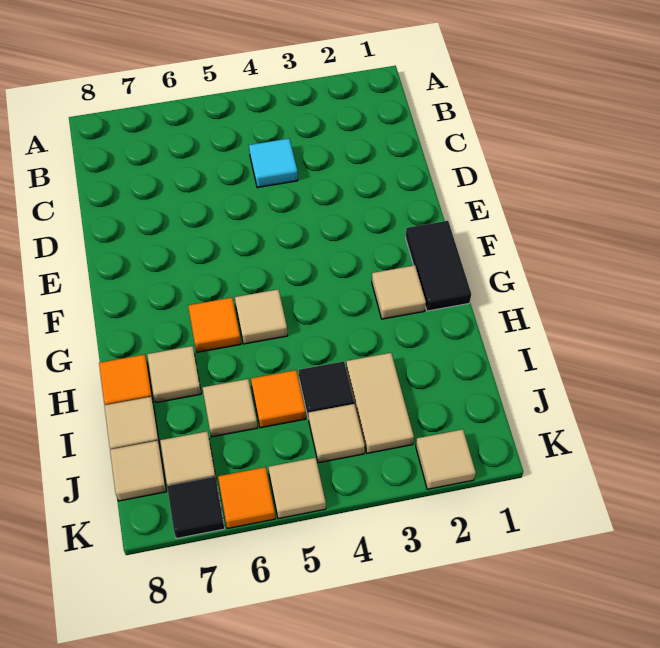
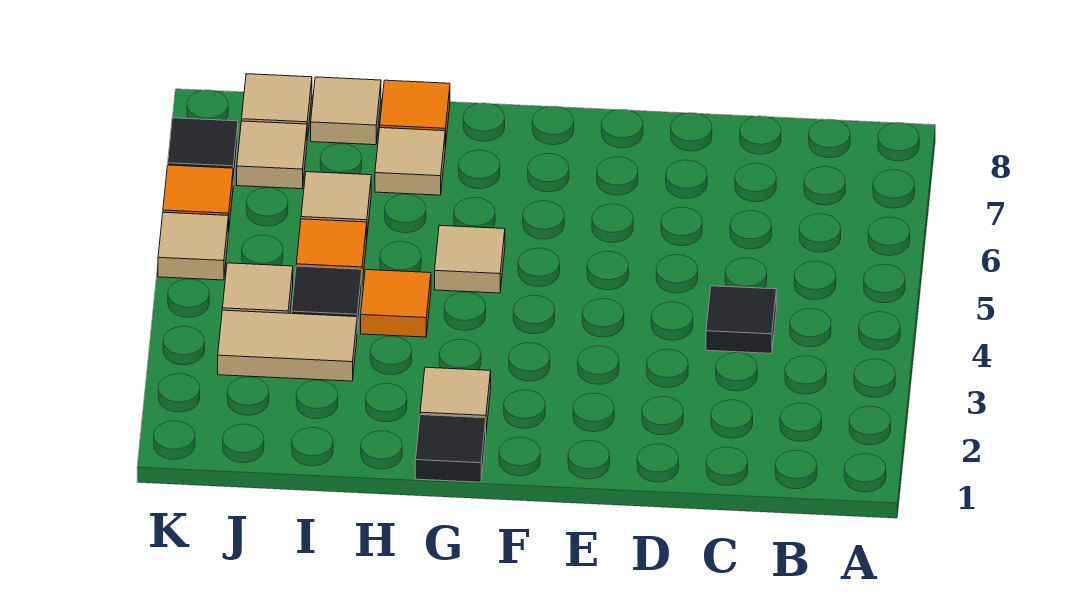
cyan tile C4 level 1 -> black tile C4 level 1
black tile F1:G1 level 1 -> black tile G1 level 1
orange tile G6 level 1 -> orange tile H4 level 1
tan tile K2 level 1 -> none

